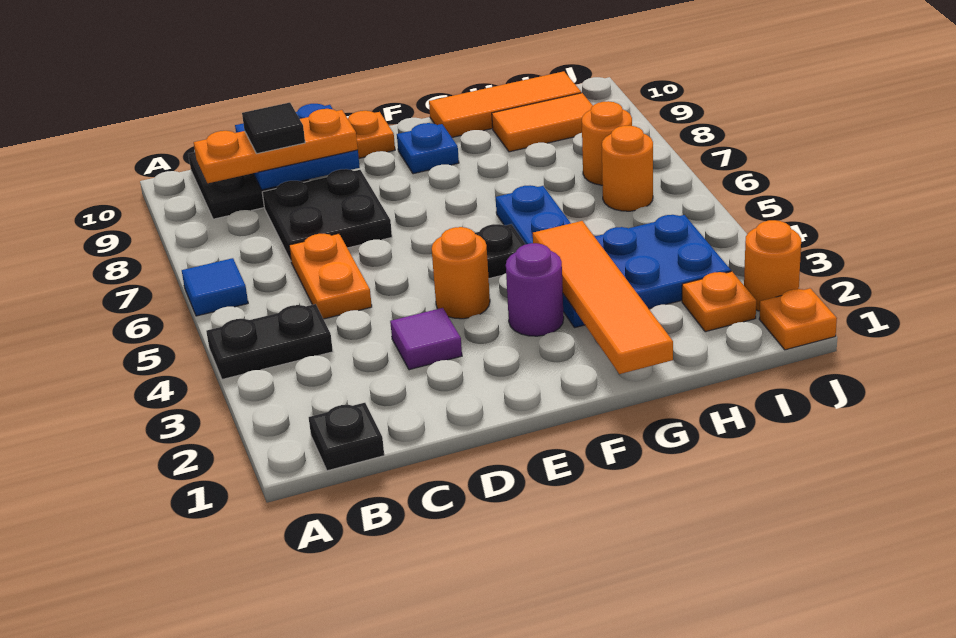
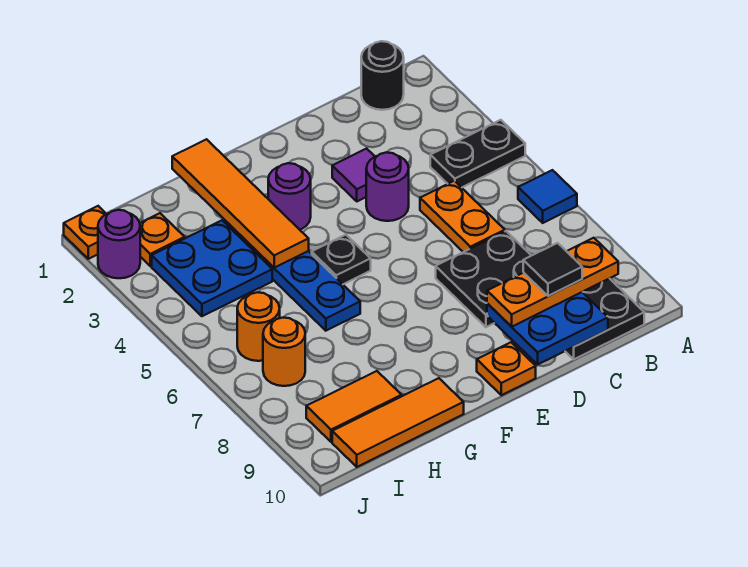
black plate B1 level 1 -> black round brick B1 level 1
none -> purple round brick D4 level 1
orange round brick E4 level 1 -> none
blue plate F9 level 1 -> none
orange round brick J2 level 1 -> purple round brick J2 level 1

